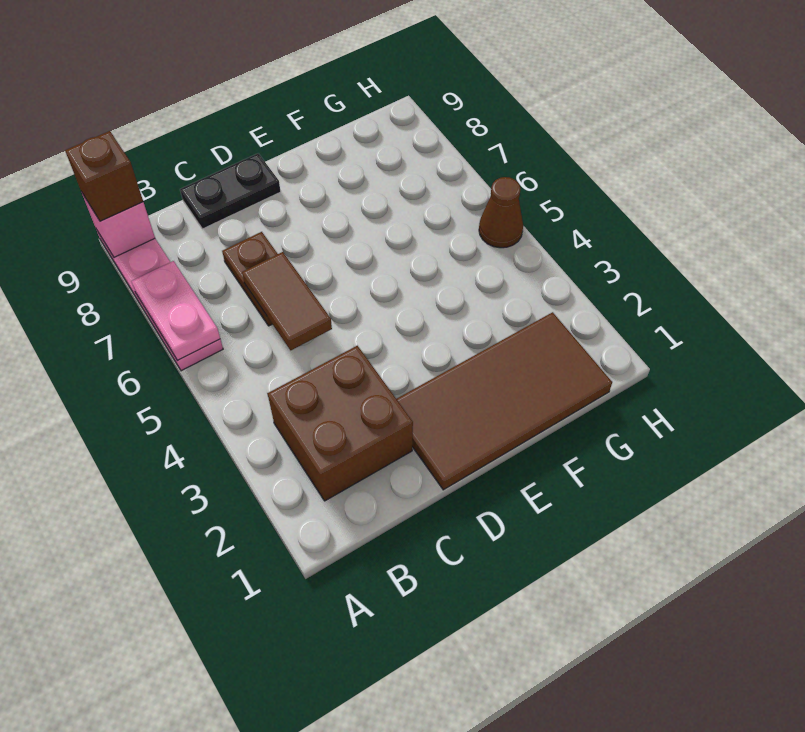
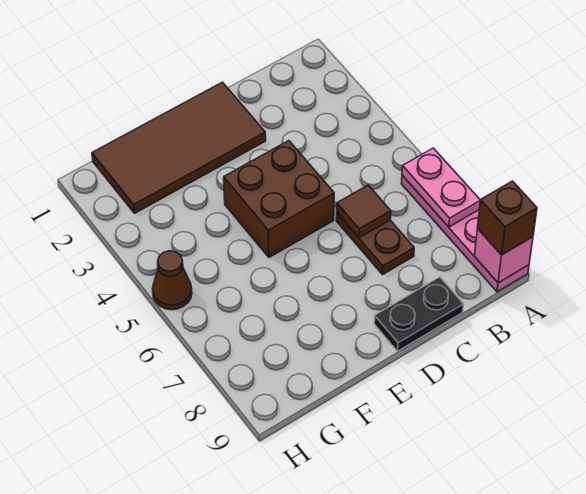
brown brick B2:C3 level 1 -> brown brick D4:E5 level 1
brown tile C5:C6 level 2 -> brown tile C6 level 2

